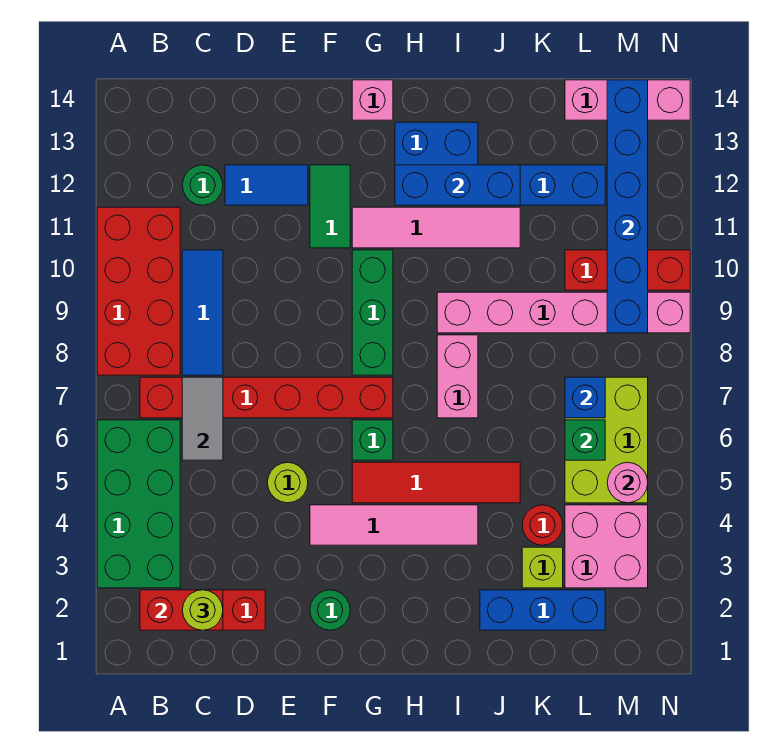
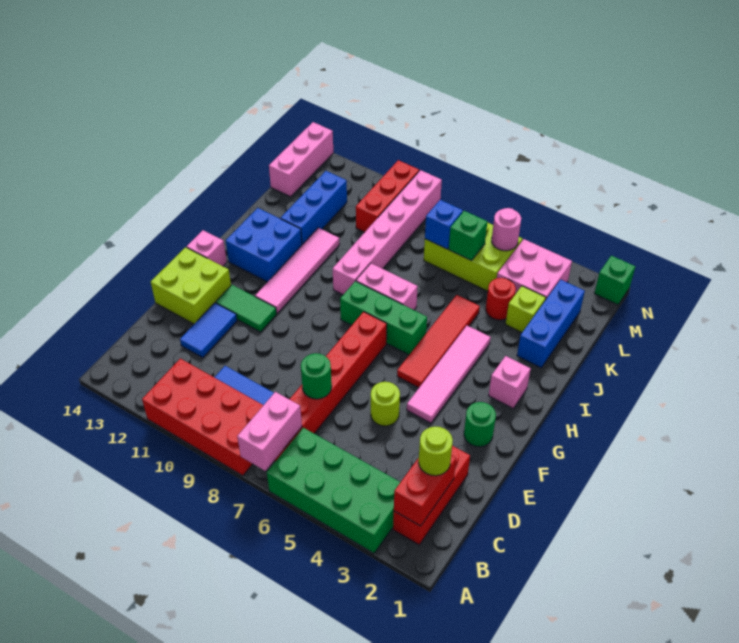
none -> pink brick A7:B7 level 2
grey tile C6:C7 level 2 -> none
green round brick C12 level 1 -> green round brick D7 level 2
none -> lime brick E13:F14 level 1
green brick G6 level 1 -> green brick N1 level 1
green brick G8:G10 level 1 -> green brick H6:H8 level 1
none -> pink brick H2 level 1
blue brick H12:J12 level 2 -> none
blue brick M9:M14 level 2 -> none

